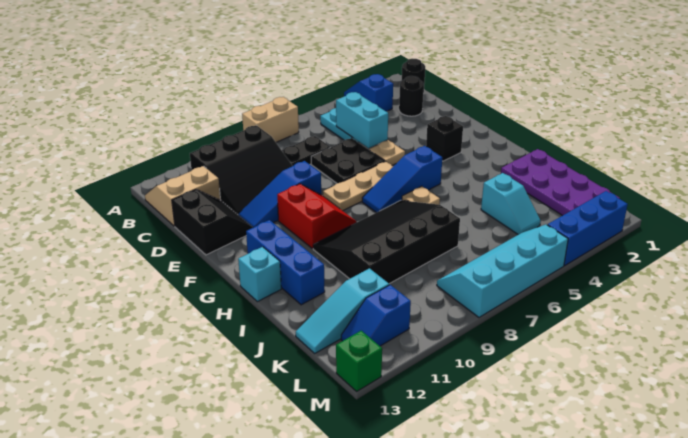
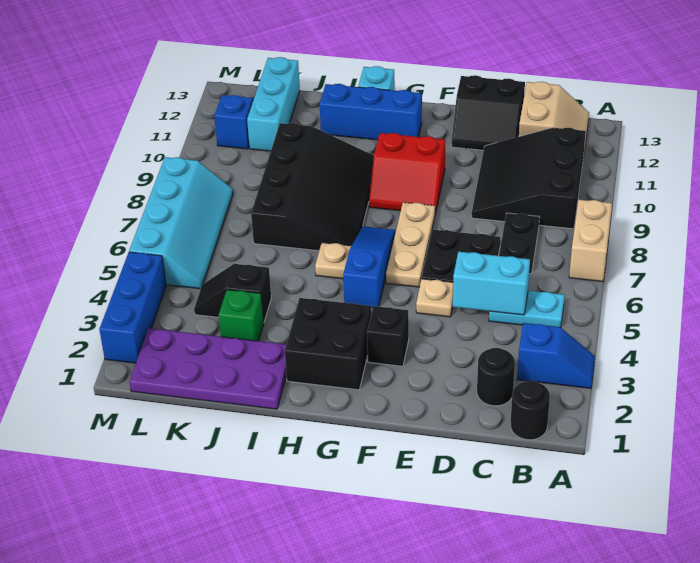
blue slope E9:E11 level 1 top 9 -> none
none -> black brick G2:H3 level 1
cyan slope J4:K4 level 1 top J -> black slope J4:K4 level 1 top J
cyan slope K11:K13 level 1 top 11 -> cyan brick K11:K13 level 1
green brick M13 level 1 -> green brick J3 level 1

